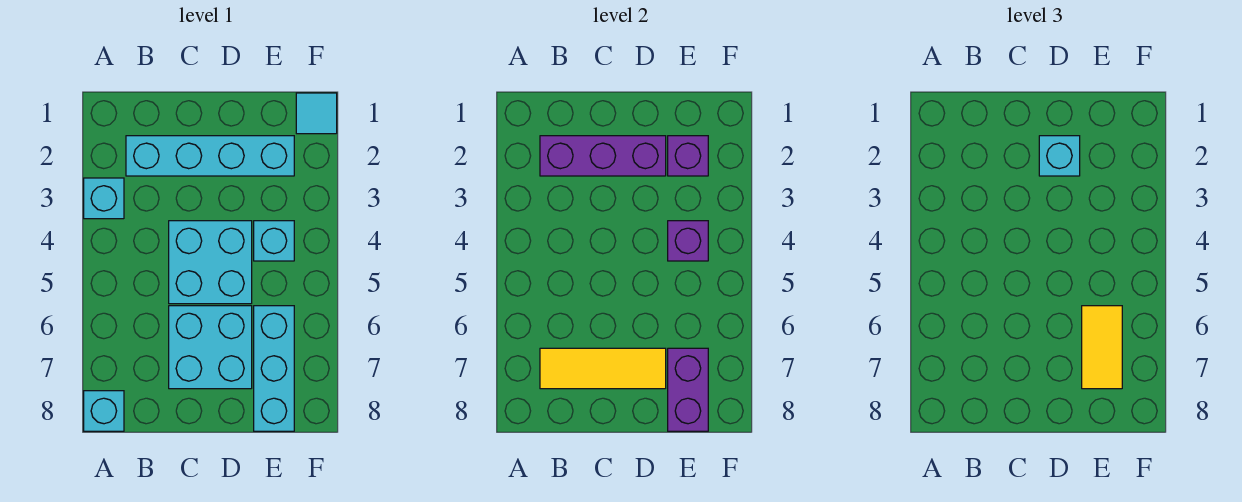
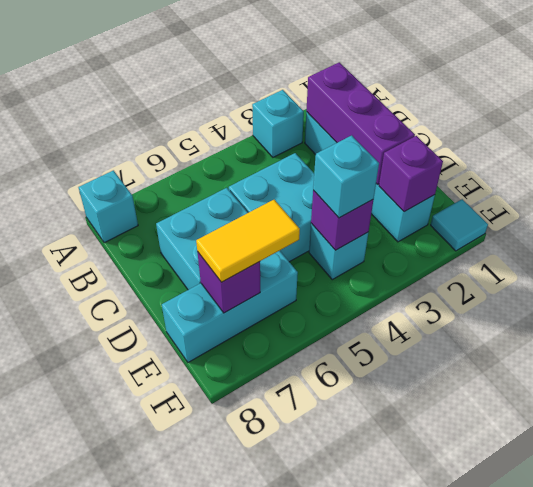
yellow tile B7:D7 level 2 -> none
cyan brick D2 level 3 -> cyan brick E4 level 3
purple brick E7:E8 level 2 -> purple brick E7 level 2

